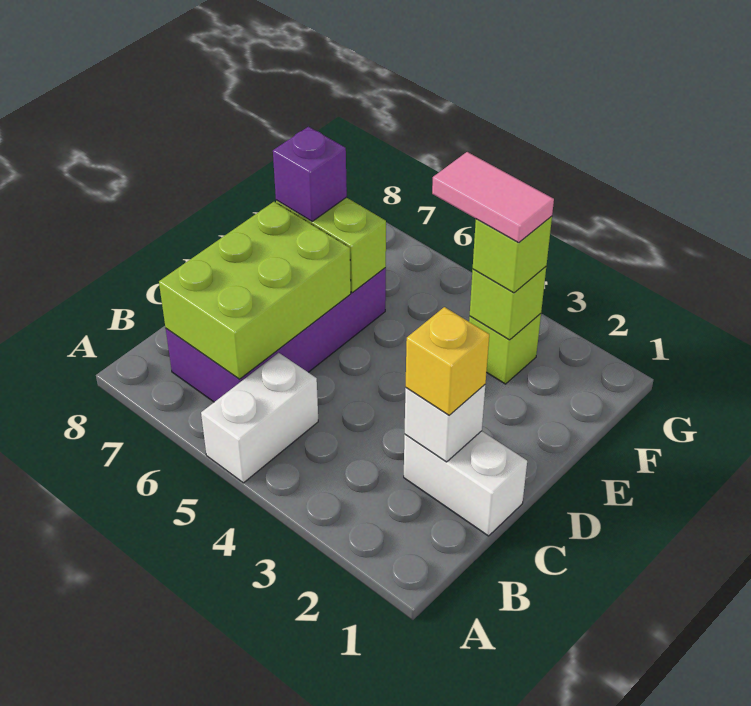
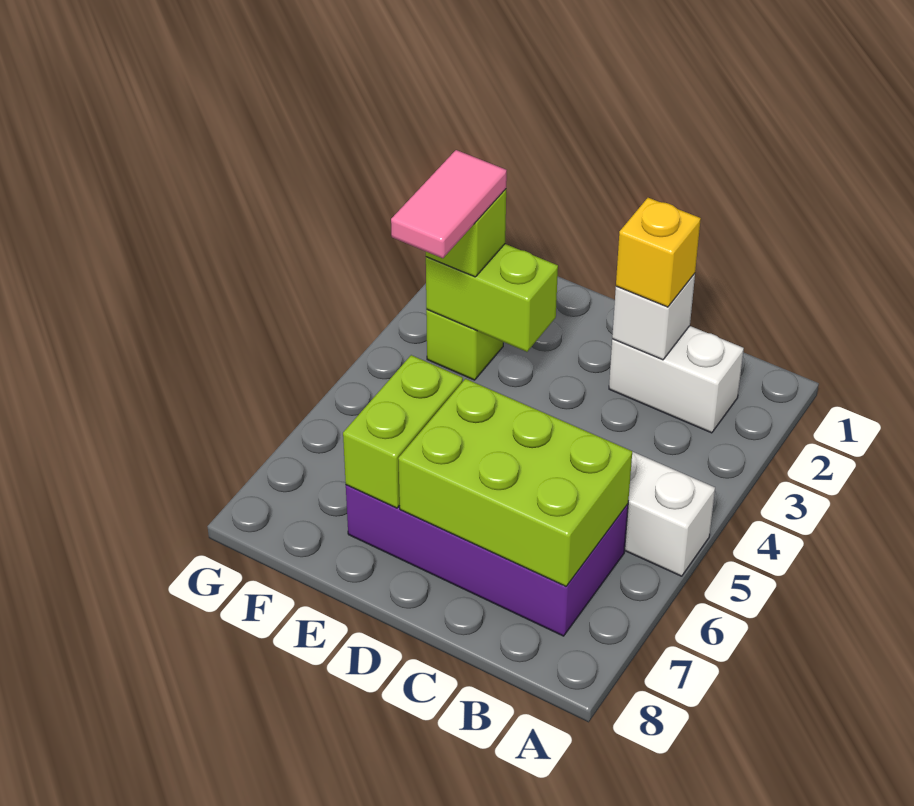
white brick C1:C2 level 1 -> white brick B2:C2 level 1
purple brick E7 level 3 -> none
lime brick F3 level 2 -> lime brick E3:F3 level 2

